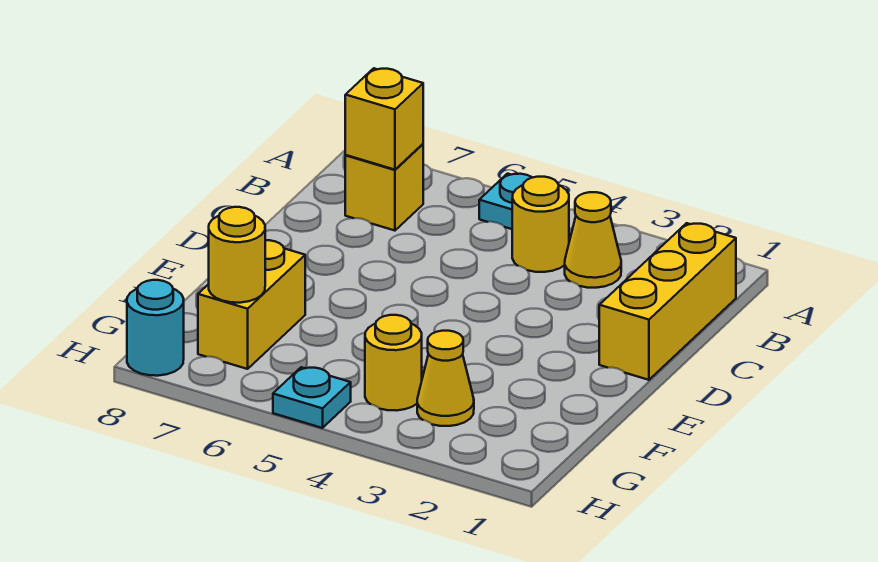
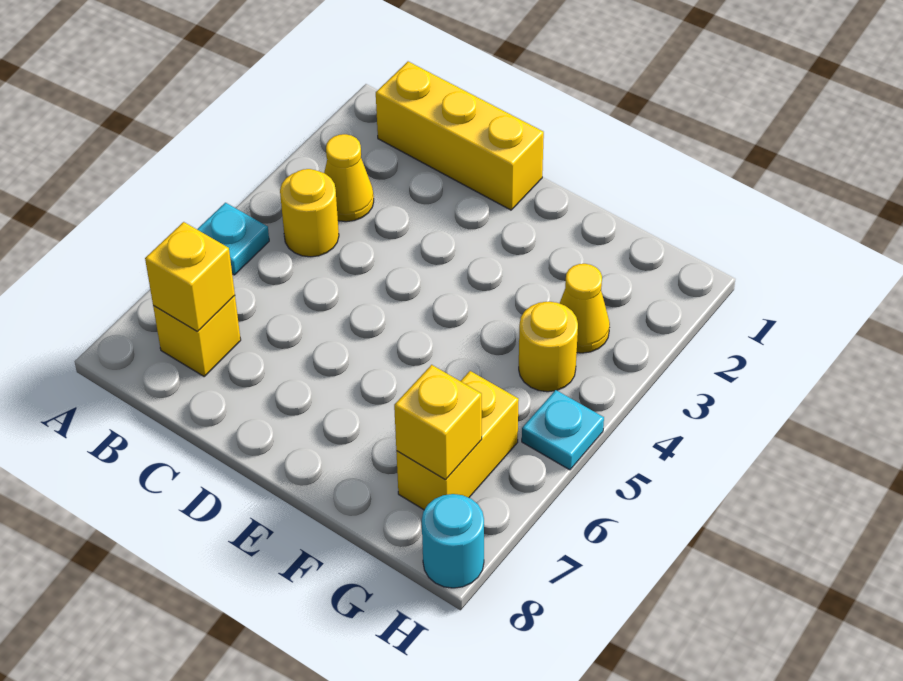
yellow brick F7:G7 level 1 -> yellow brick G6:G7 level 1
yellow round brick G7 level 2 -> yellow brick G7 level 2

